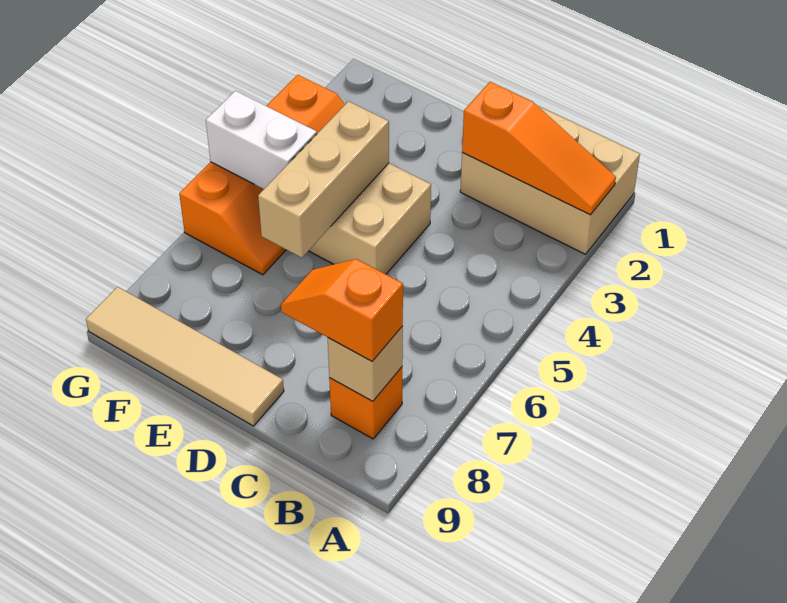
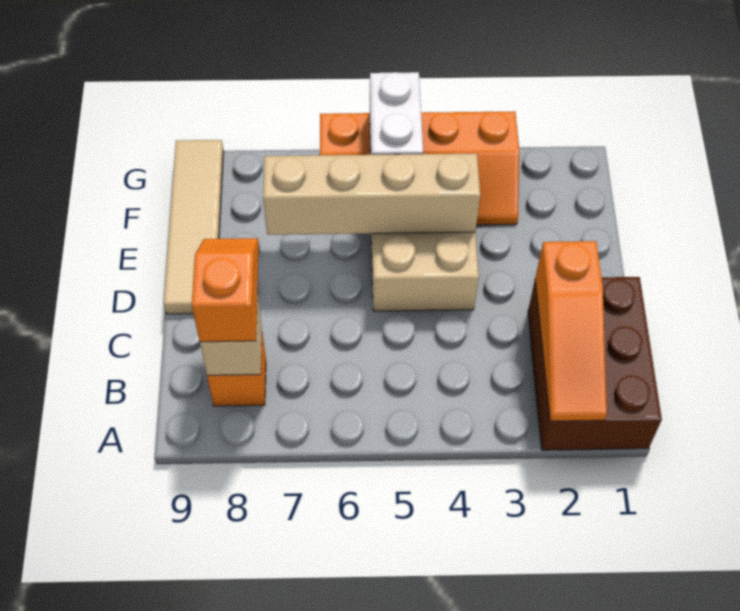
tan brick A1:C2 level 1 -> brown brick A1:C2 level 1
tan brick E4:E6 level 2 -> tan brick E4:E7 level 2

